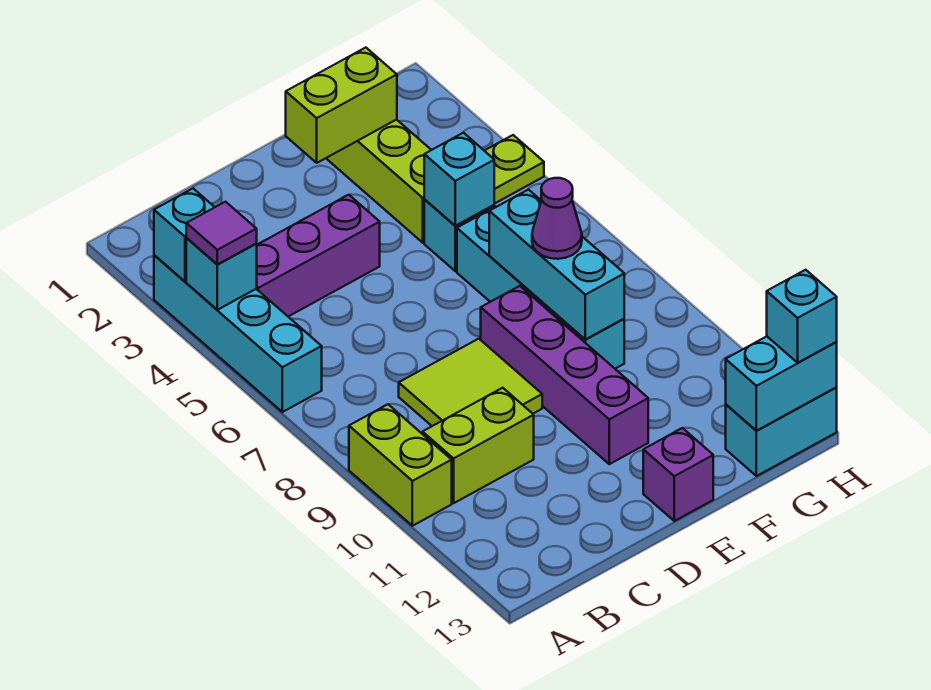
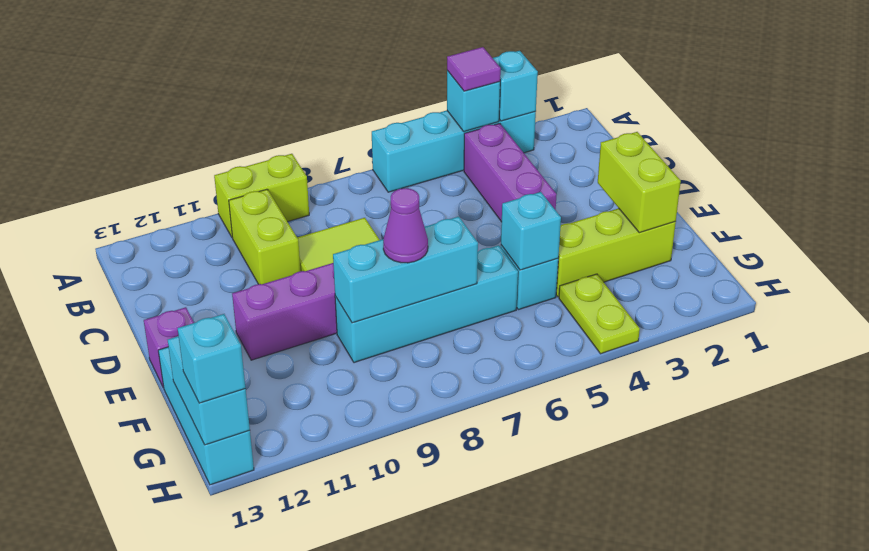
cyan brick G13:H13 level 1 -> cyan brick F13:H13 level 1

